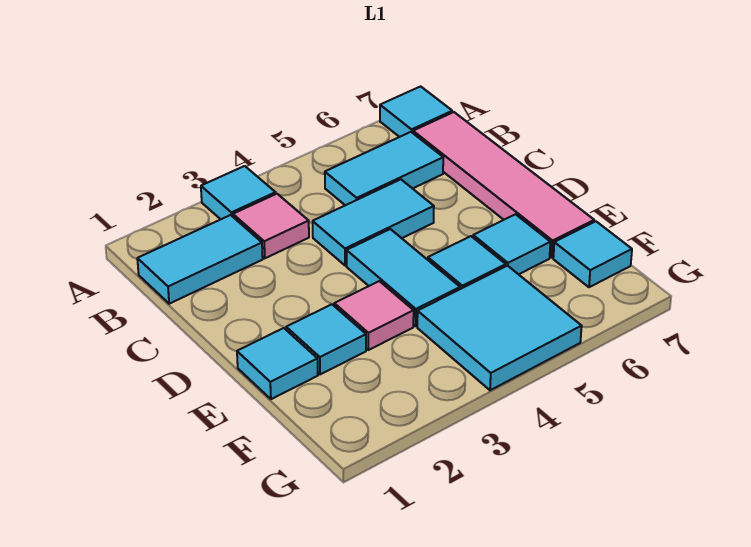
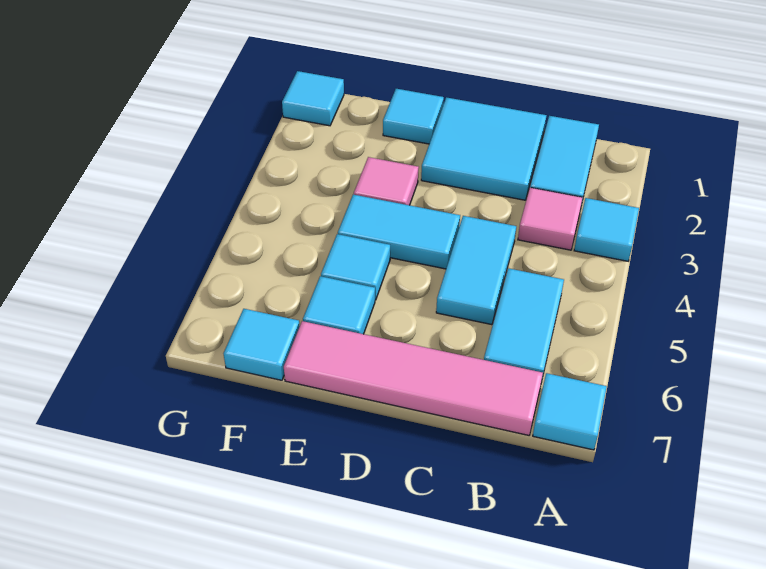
cyan tile E2 level 1 -> cyan tile G1 level 1
cyan tile F4:G5 level 1 -> cyan tile C1:D2 level 1

